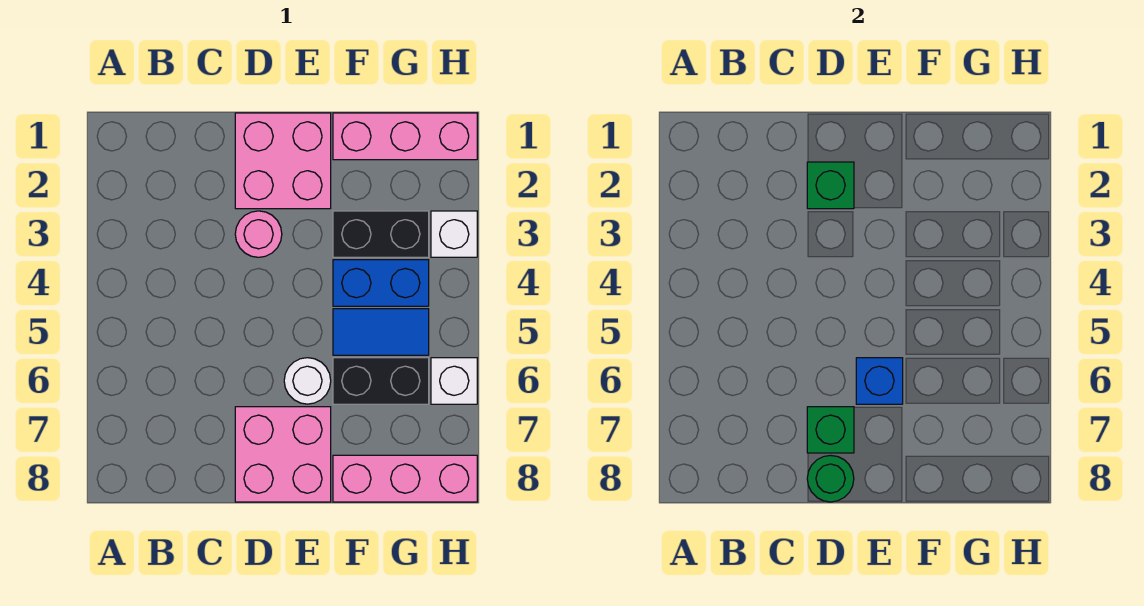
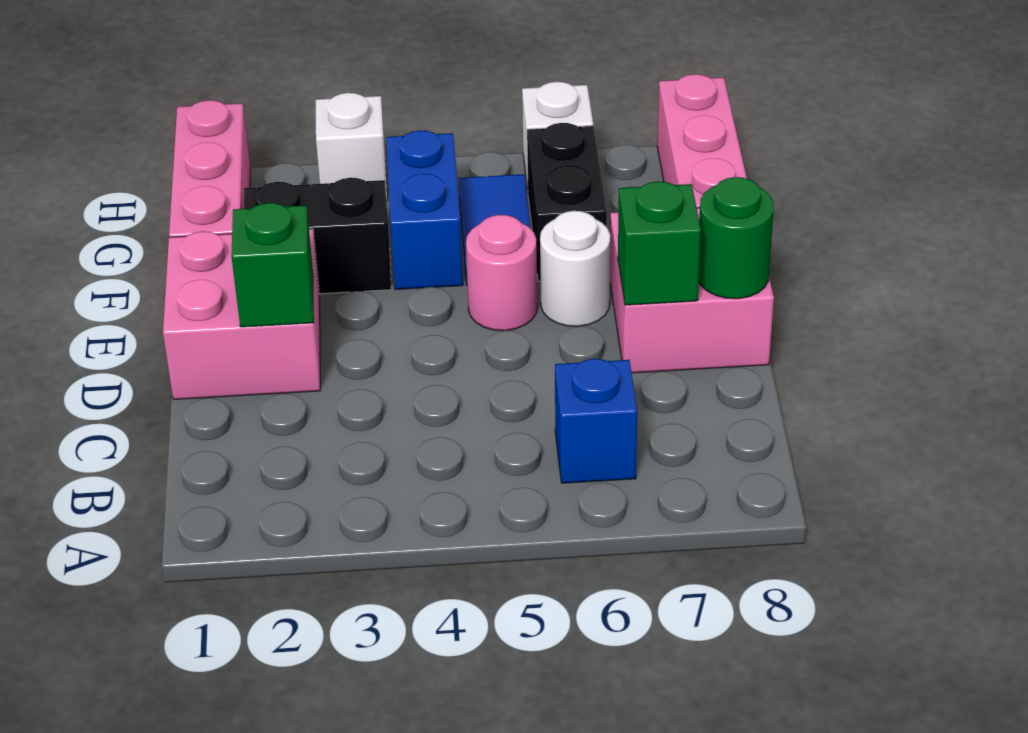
pink round brick D3 level 1 -> pink round brick E5 level 1
blue brick E6 level 2 -> blue brick B6 level 1
black brick F3:G3 level 1 -> black brick F2:F3 level 1

